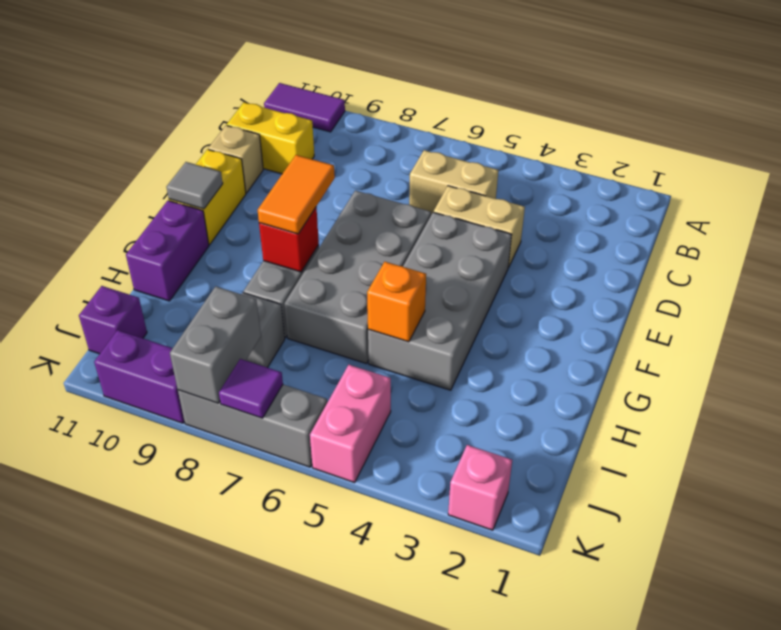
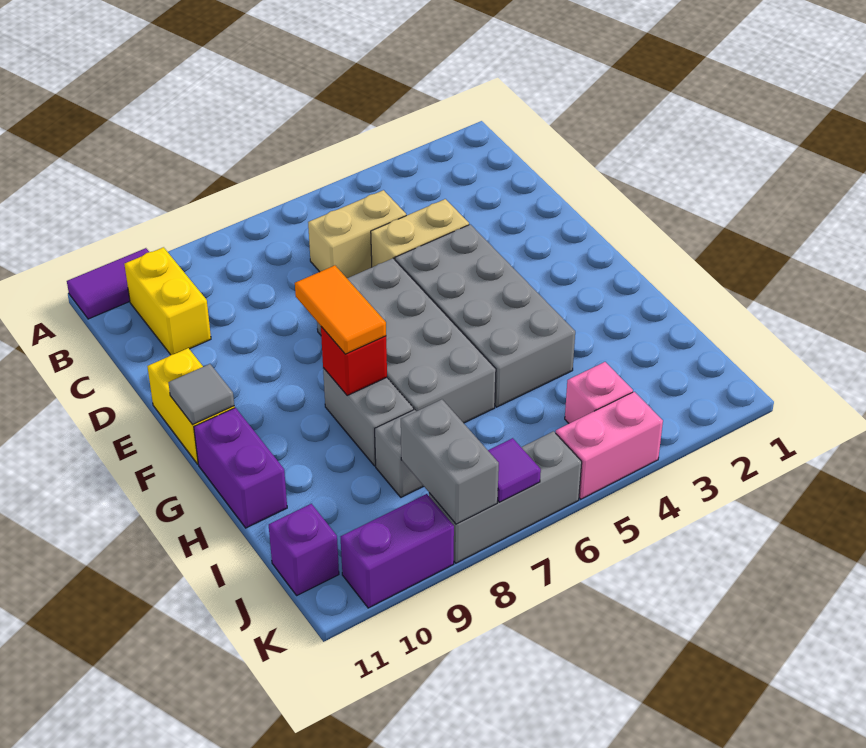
yellow brick C10:C11 level 1 -> yellow brick B10:C10 level 1
tan brick D11 level 1 -> none
orange brick H5 level 2 -> none
pink brick J5:K5 level 1 -> pink brick K4:K5 level 1
pink brick K2 level 1 -> pink brick J4 level 1

